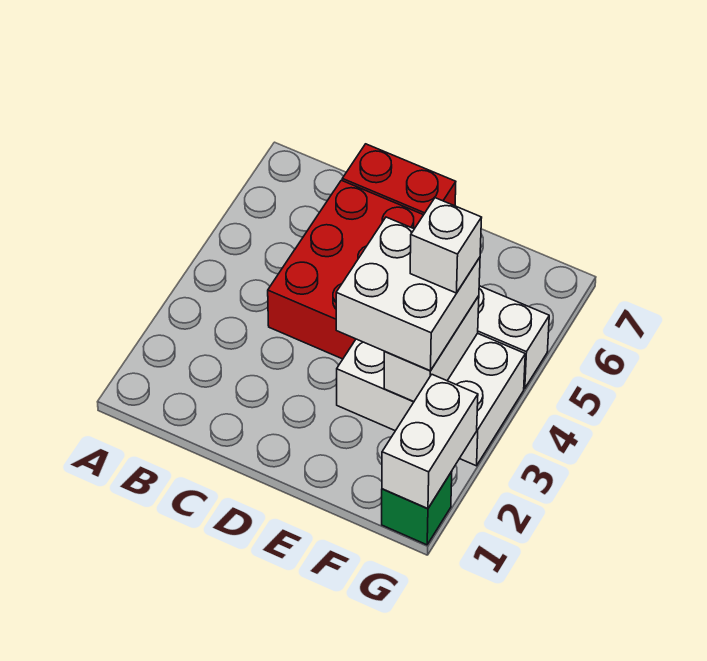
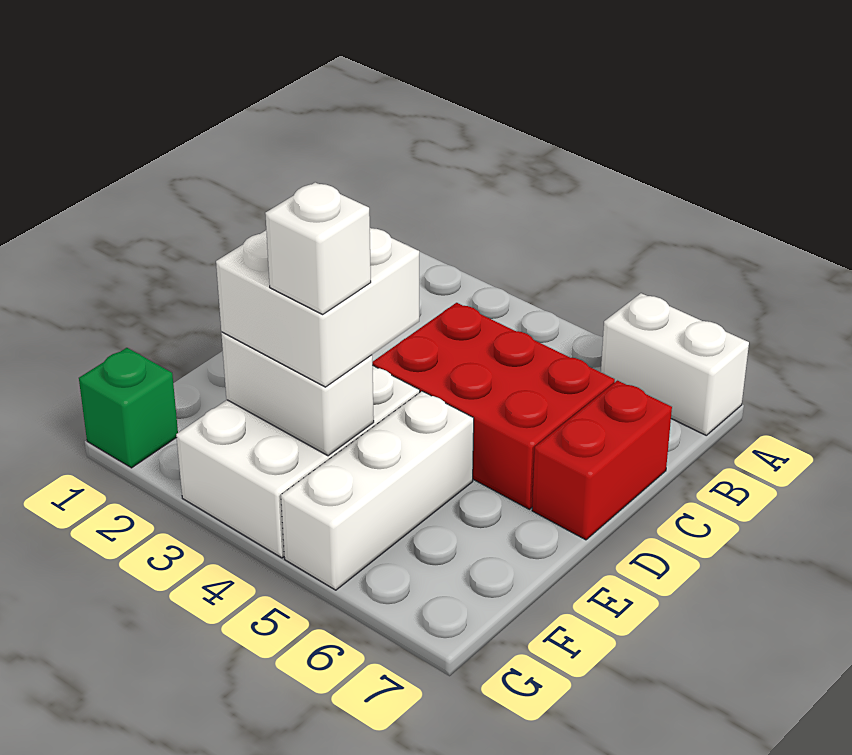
white brick G1:G2 level 2 -> white brick A6:A7 level 1

